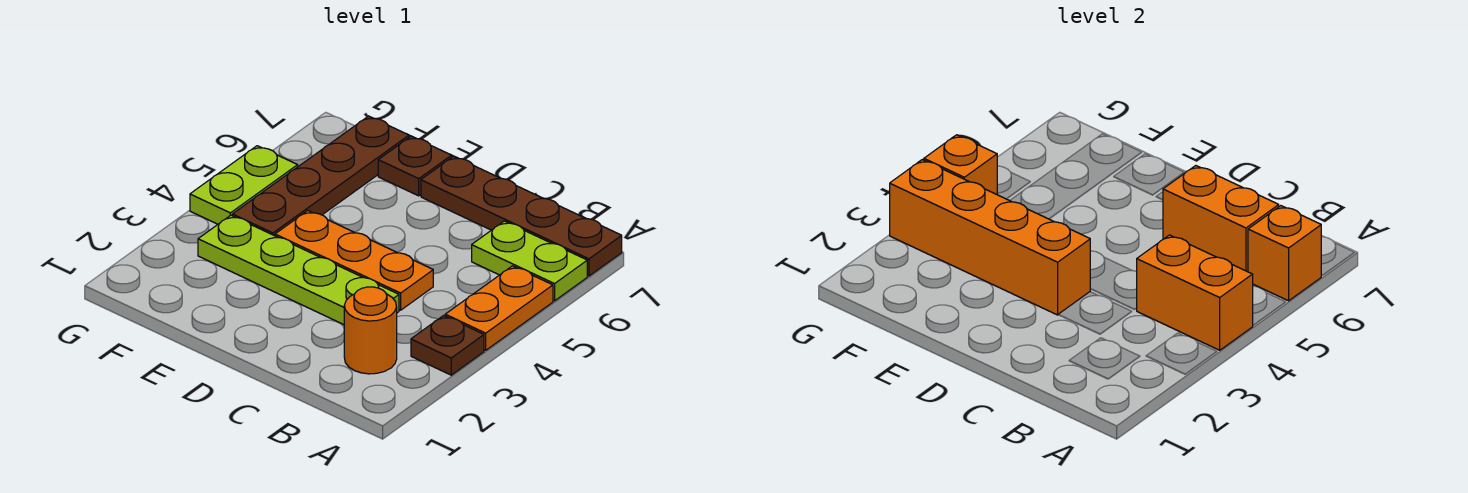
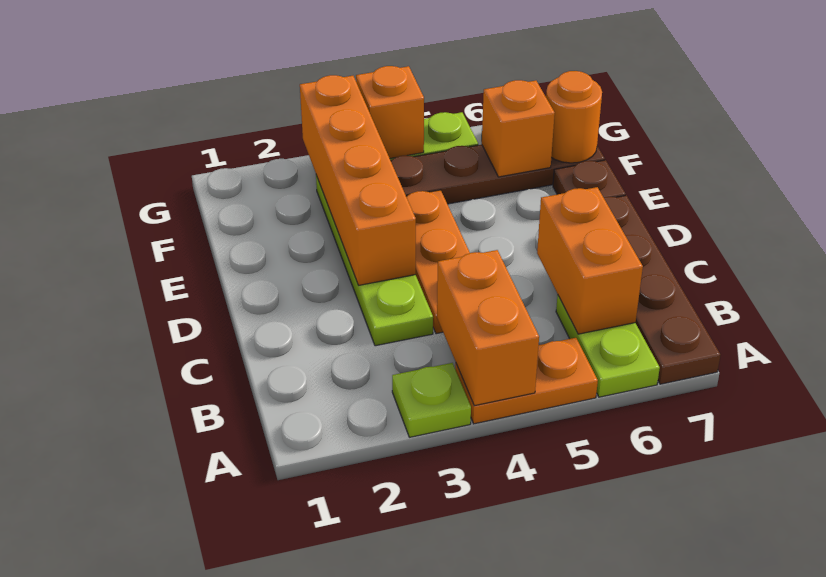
brown plate A3 level 1 -> lime plate A3 level 1
orange brick A6 level 2 -> orange brick F6 level 2
orange round brick B2 level 1 -> orange round brick F7 level 2

